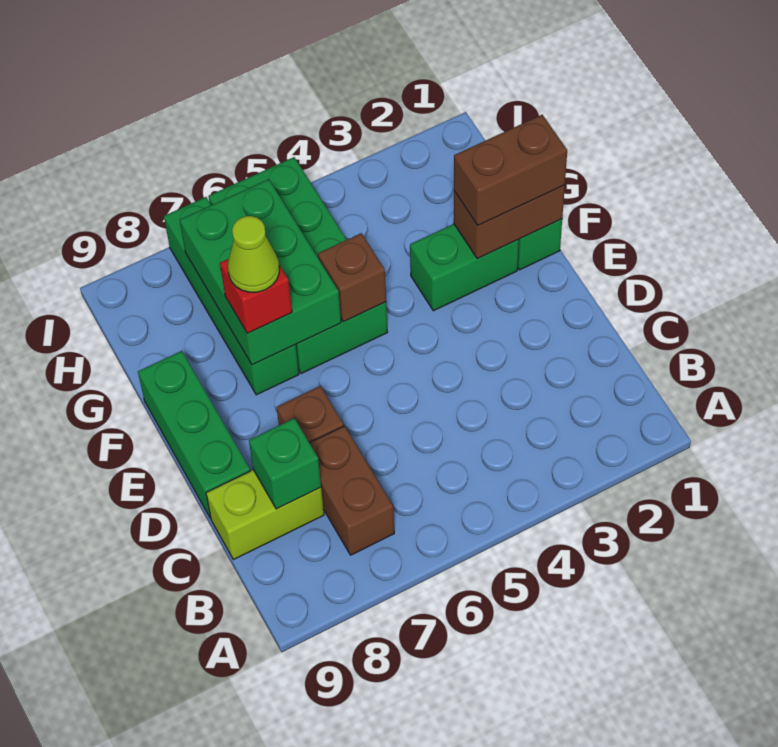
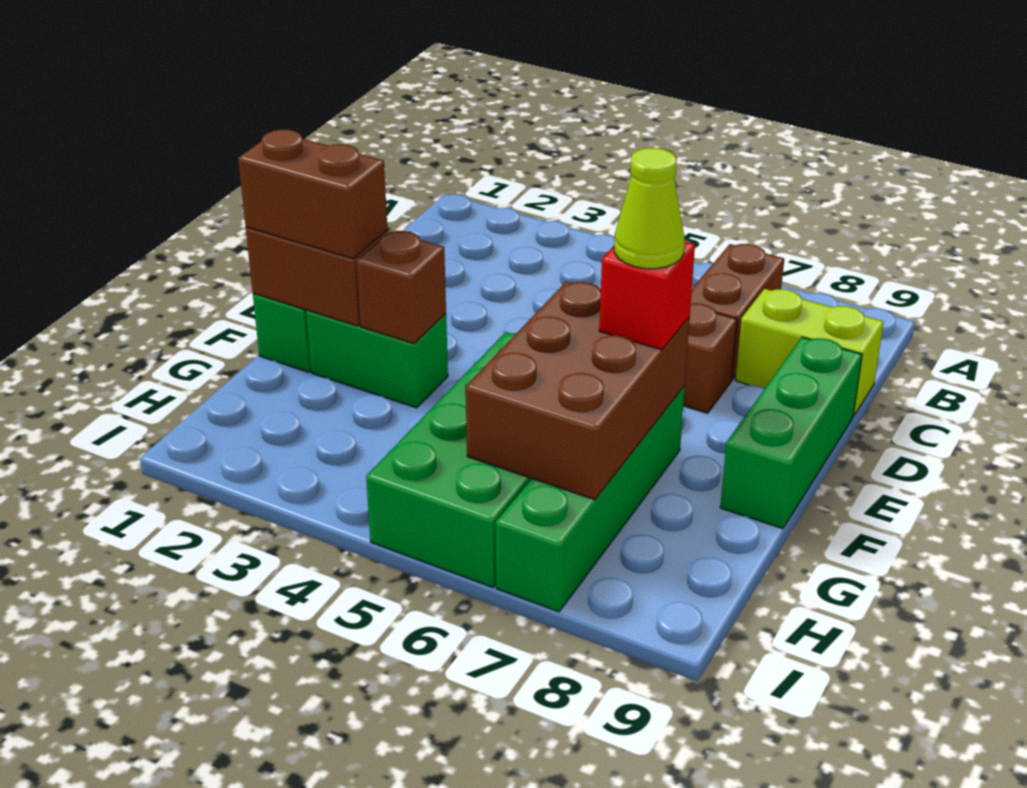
green brick C8 level 2 -> none
brown brick F5 level 2 -> brown brick F3 level 2
green brick F6:H7 level 2 -> brown brick F6:H7 level 2

